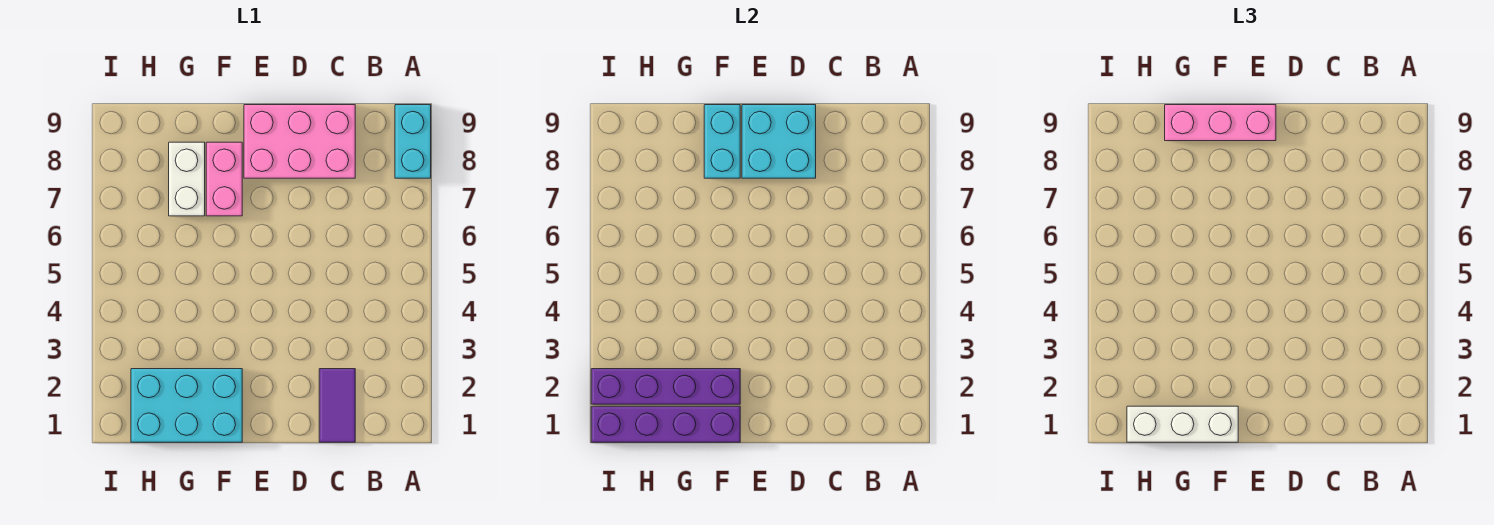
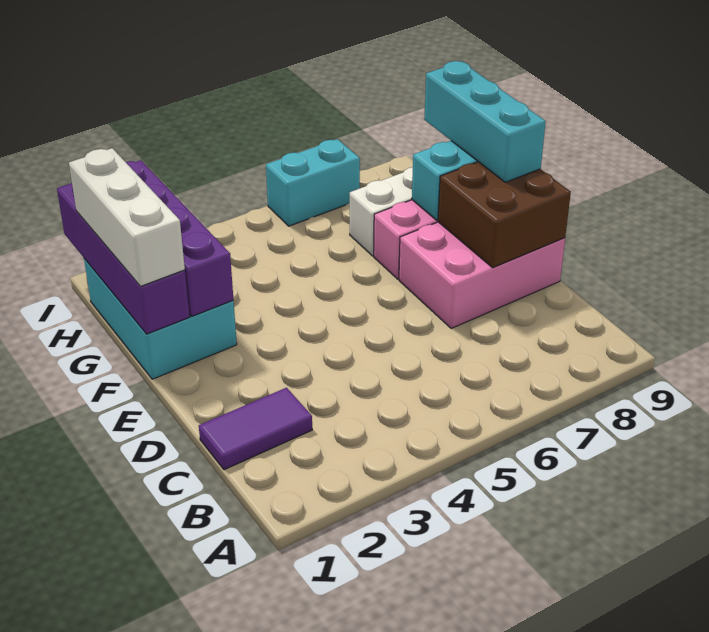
cyan brick A8:A9 level 1 -> cyan brick I6:I7 level 1
pink brick C8:E9 level 1 -> pink brick D7:E9 level 1
cyan brick D8:E9 level 2 -> brown brick D8:E9 level 2
pink brick E9:G9 level 3 -> cyan brick E9:G9 level 3

